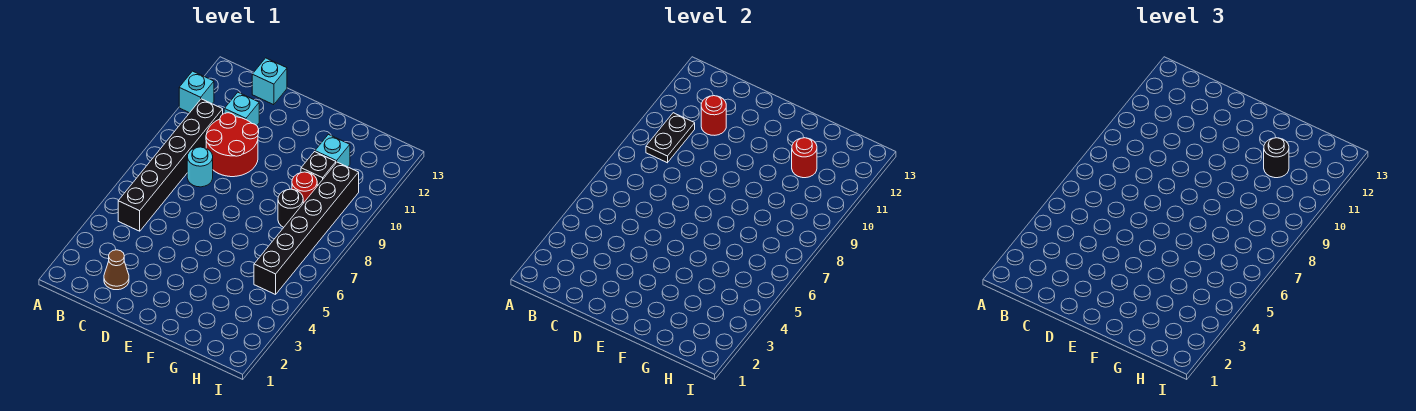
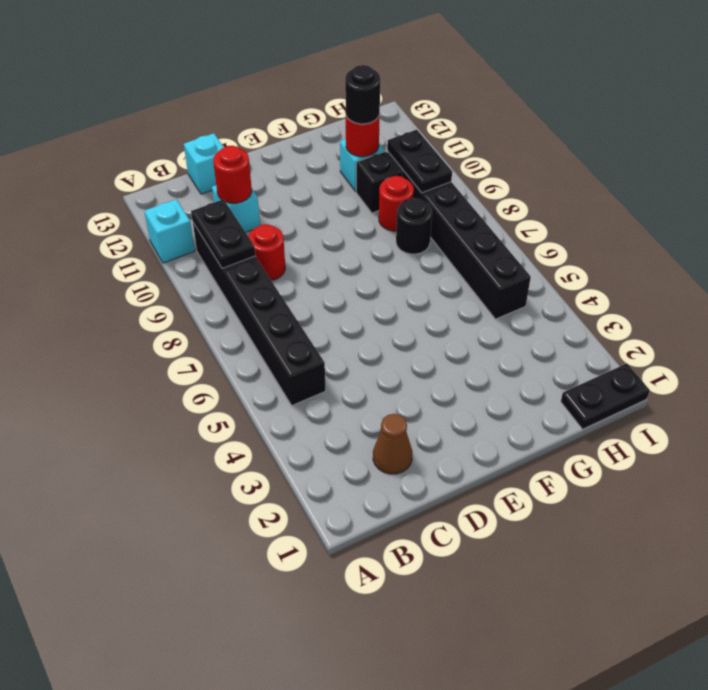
cyan round brick C8 level 1 -> none
red round brick C9:D10 level 1 -> red round brick C9 level 1
none -> black plate H1:I1 level 1
none -> black plate H9:H10 level 2

